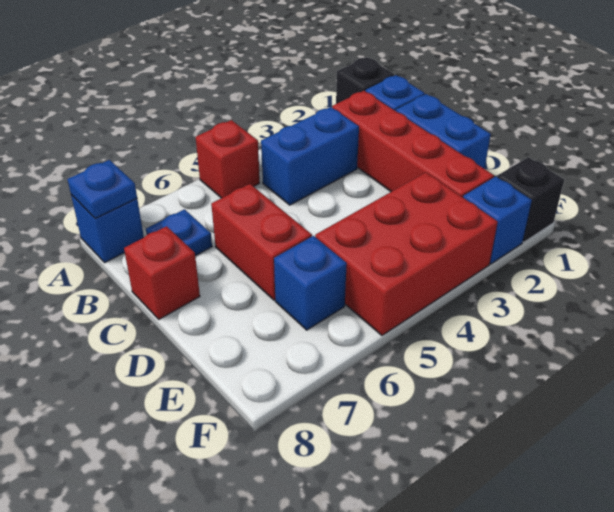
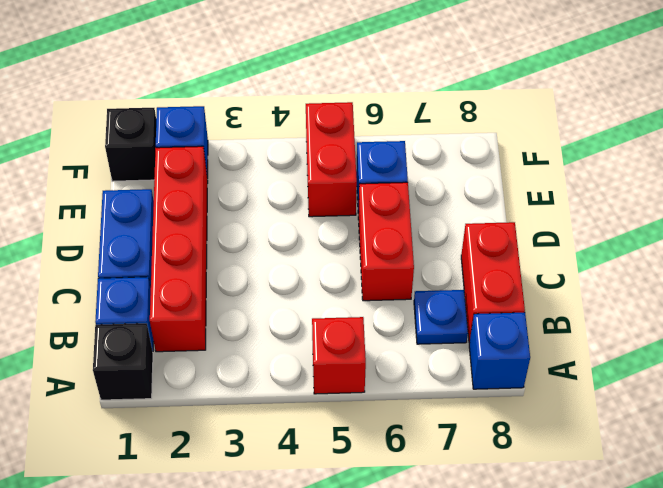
blue plate A8 level 2 -> none
blue brick B3:B4 level 1 -> none
red brick C8 level 1 -> red brick B8:C8 level 1
red brick E3:F5 level 1 -> red brick E5:F5 level 1

